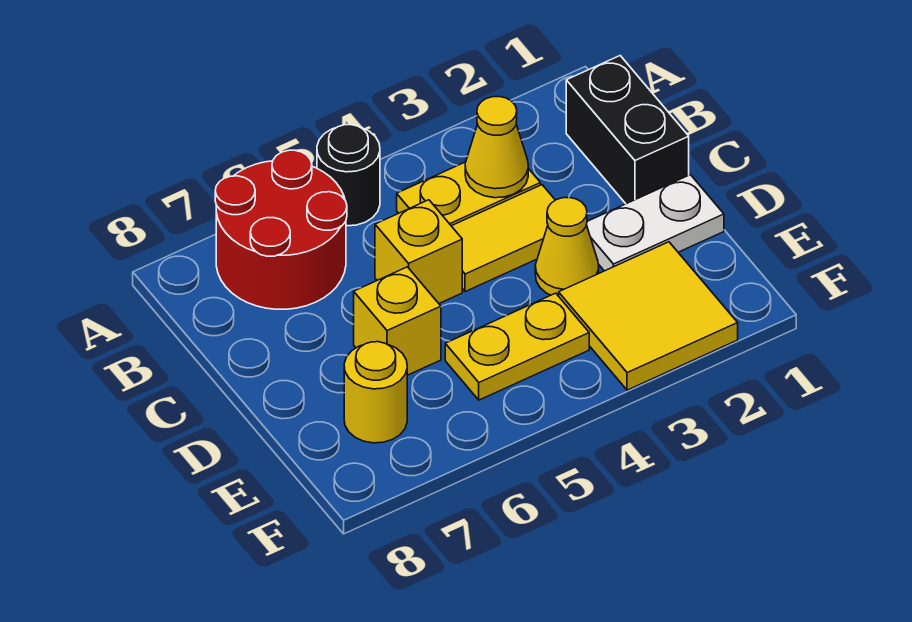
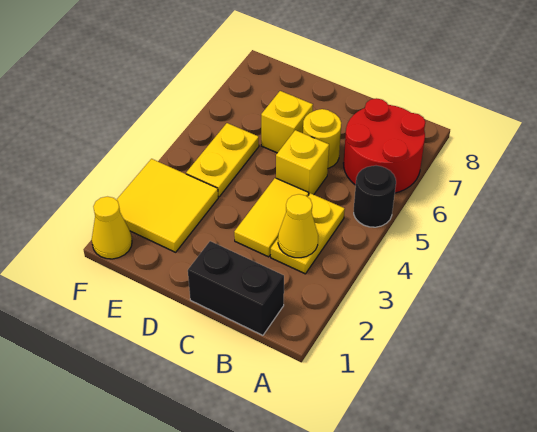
white plate D1:D2 level 1 -> none
yellow cone D3 level 1 -> yellow cone F1 level 1
yellow round brick E7 level 1 -> yellow round brick C6 level 1

